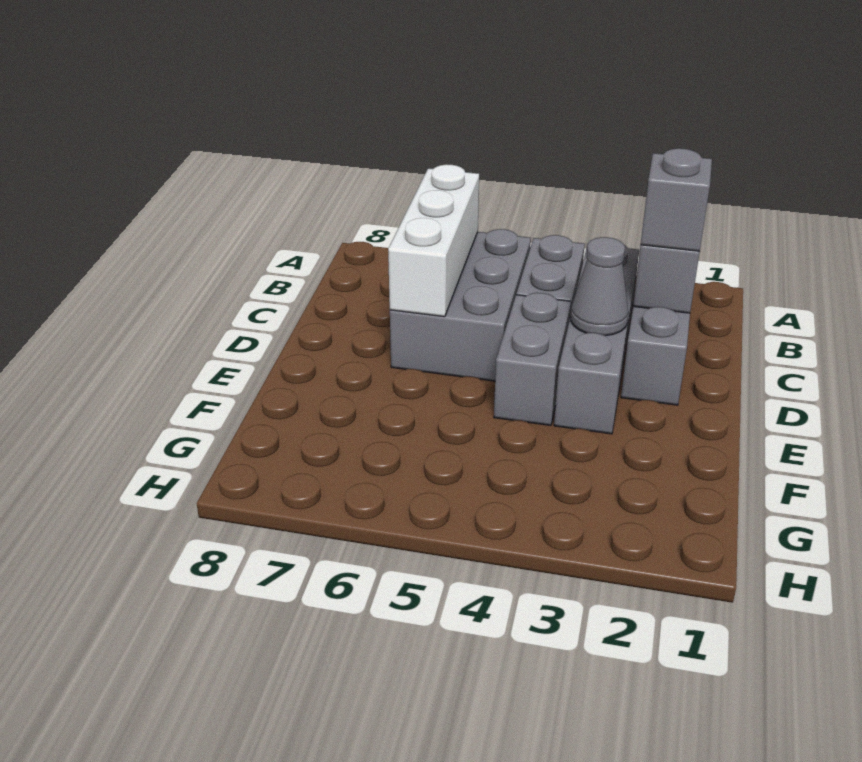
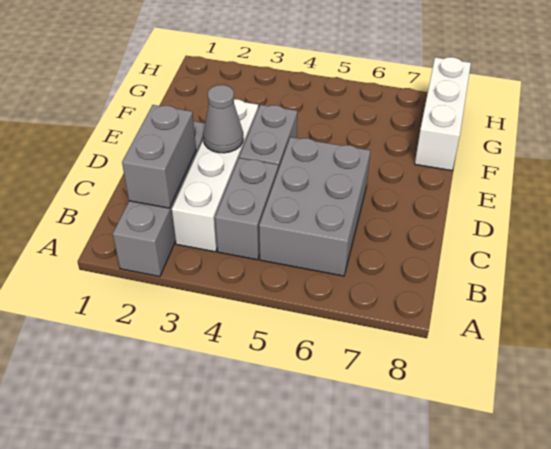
grey brick B3:E3 level 1 -> white brick B3:E3 level 1
white brick B6:D6 level 2 -> white brick F8:H8 level 1
grey brick C2 level 3 -> none

